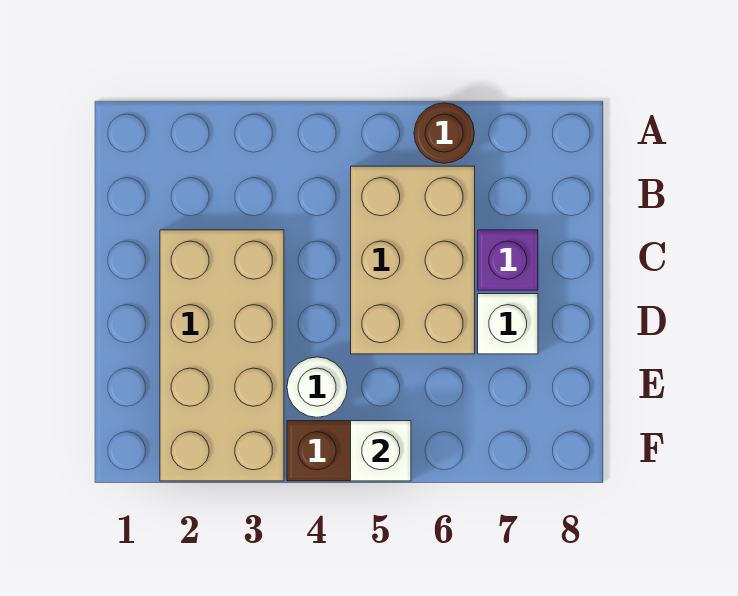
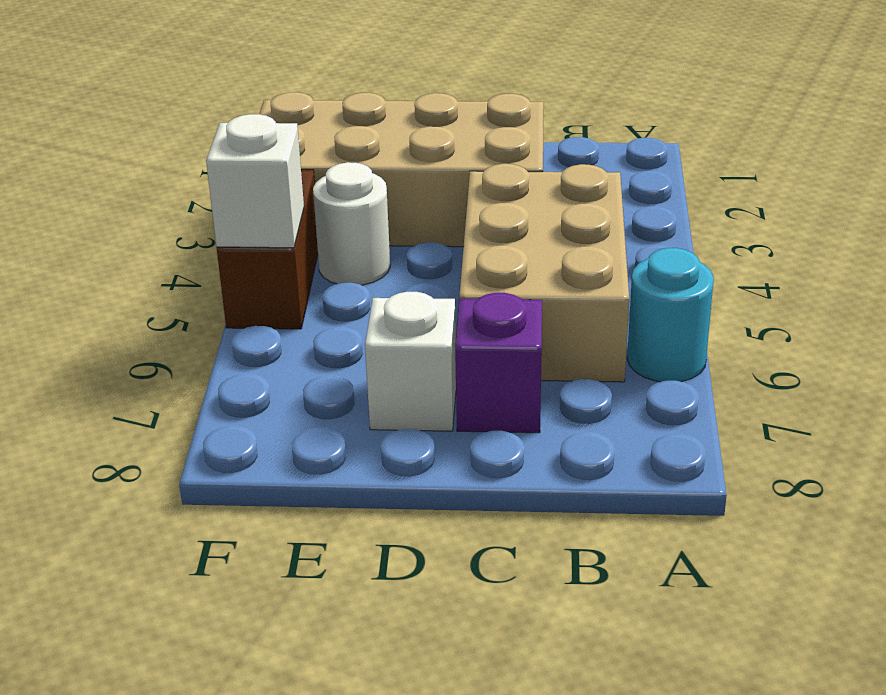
brown round brick A6 level 1 -> cyan round brick A6 level 1
tan brick B5:D6 level 1 -> tan brick B4:C6 level 1

